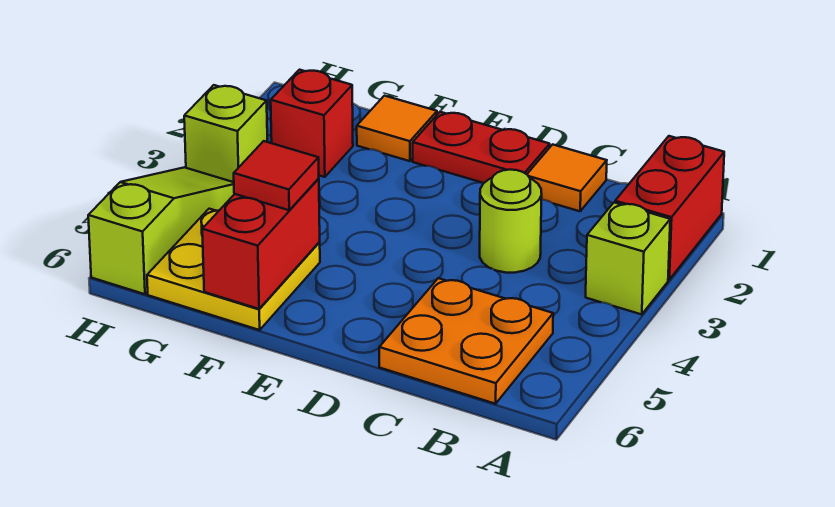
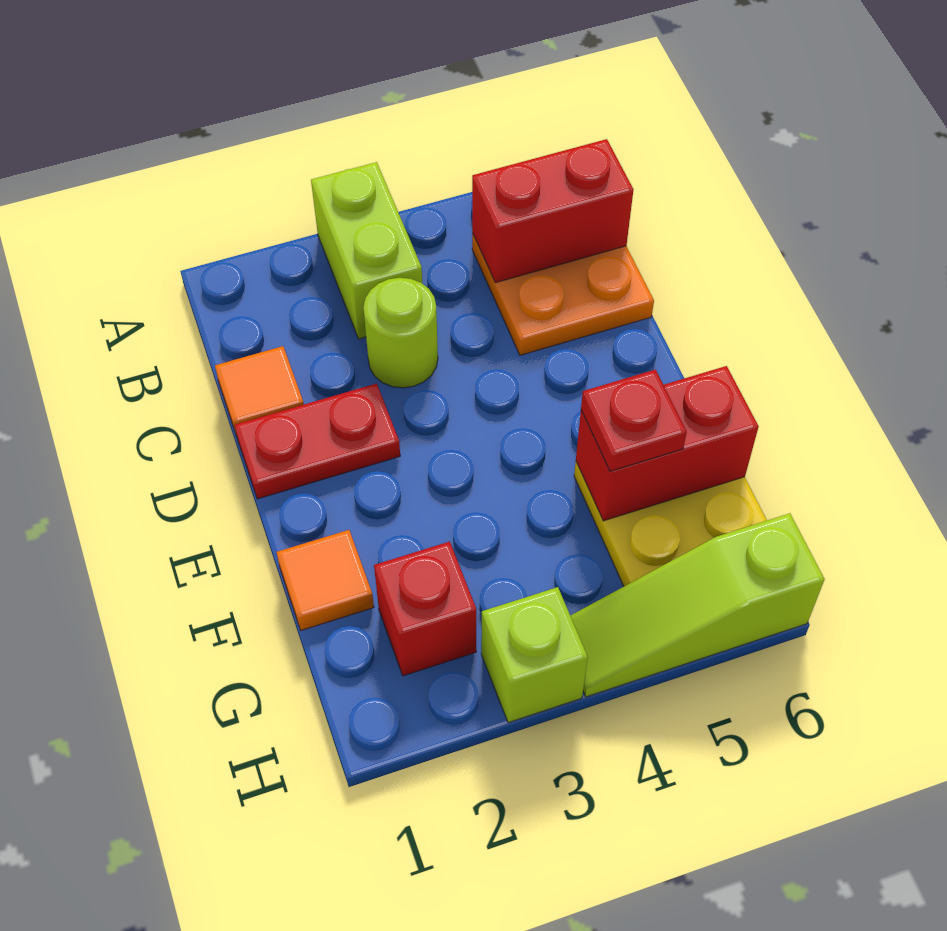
red brick A1:A2 level 1 -> red brick B5:B6 level 2
lime brick A3 level 1 -> lime brick A3:B3 level 1
red plate D1:E1 level 1 -> red plate D1:D2 level 1
red tile F5 level 3 -> red plate F5 level 3

